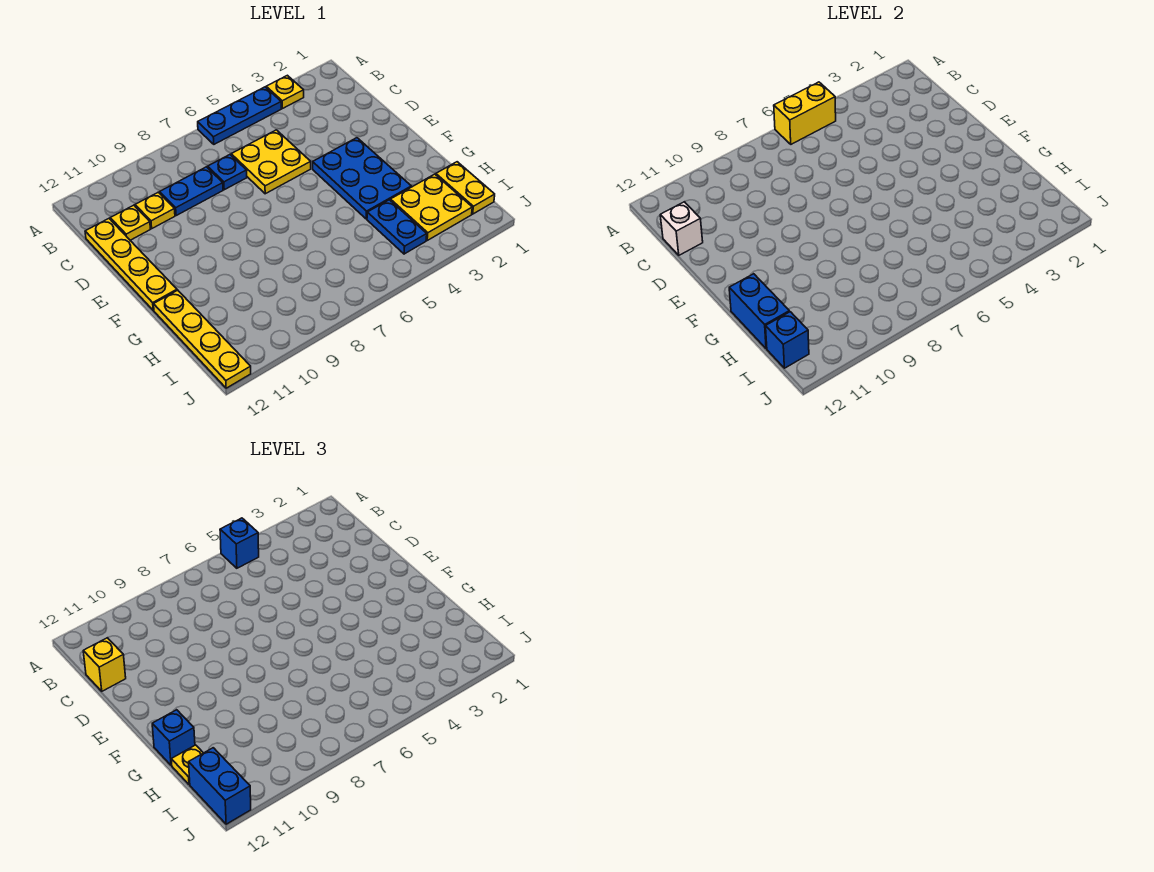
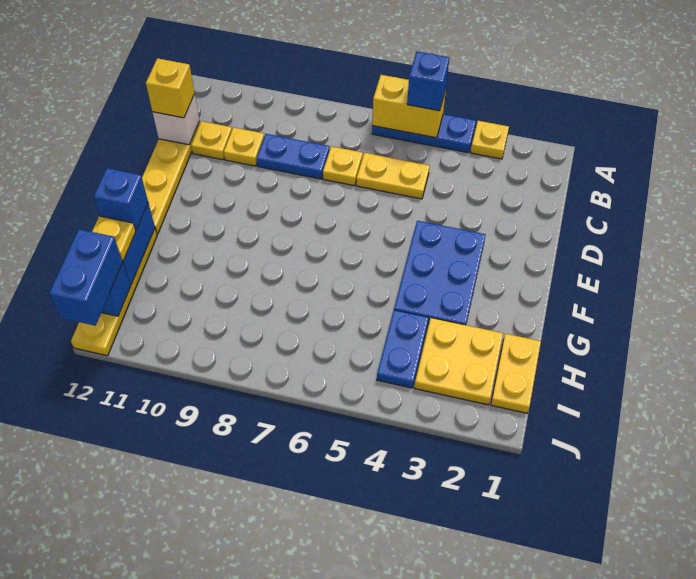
yellow plate C5:D6 level 1 -> yellow plate C5:C6 level 1
blue plate C7 level 1 -> yellow plate C7 level 1

